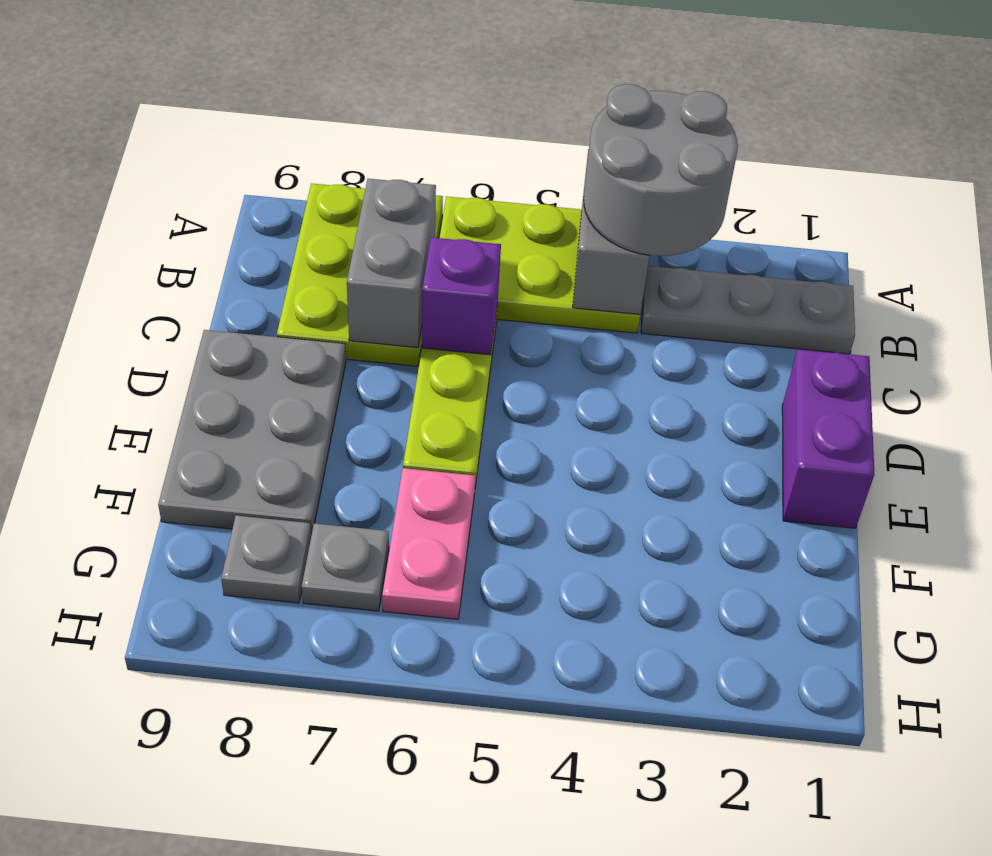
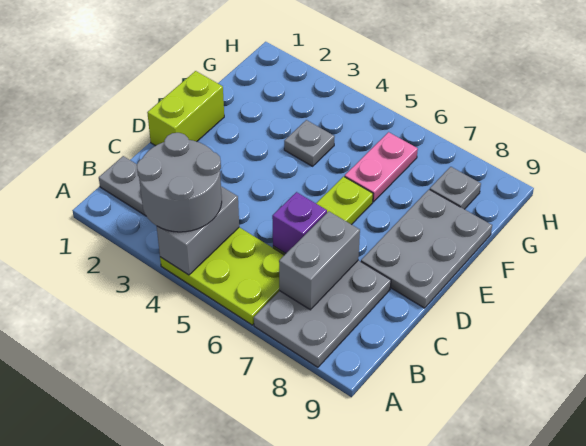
lime plate A7:C8 level 1 -> grey plate A7:C8 level 1
purple brick D1:E1 level 1 -> lime brick D1:E1 level 1
grey plate G7 level 1 -> grey plate F4 level 1

